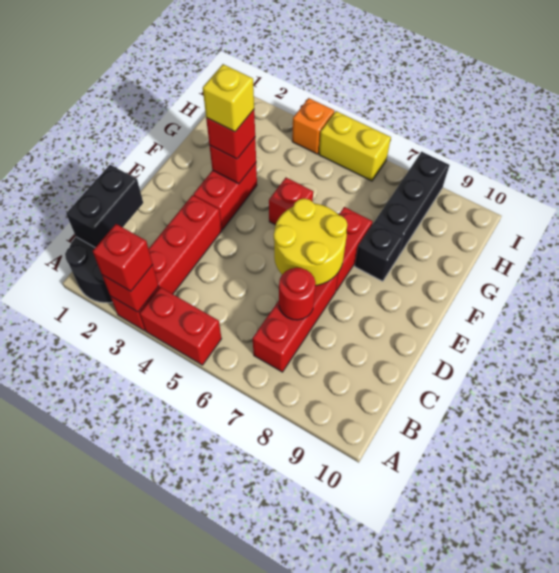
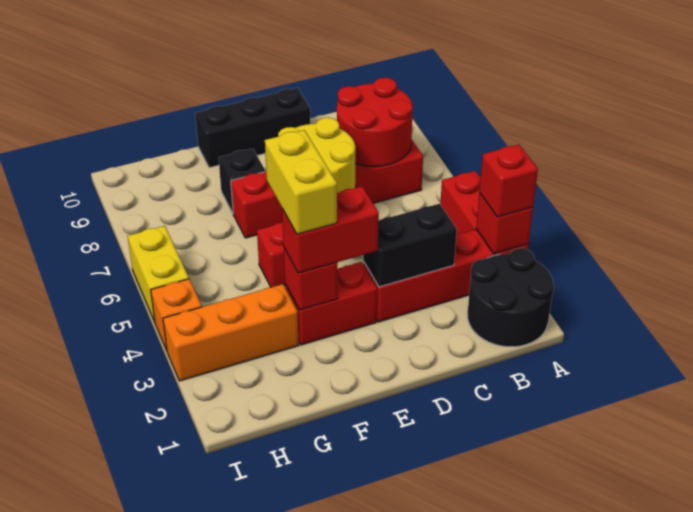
black brick B1:C1 level 2 -> black brick C3:D3 level 2
red round brick C7 level 2 -> red round brick B7:C8 level 2
red brick F3 level 3 -> red brick E3:F3 level 3
yellow brick F3 level 4 -> yellow brick F3:F4 level 4
none -> orange brick G3:I3 level 1
black brick G8:I8 level 1 -> black brick D10:F10 level 1

